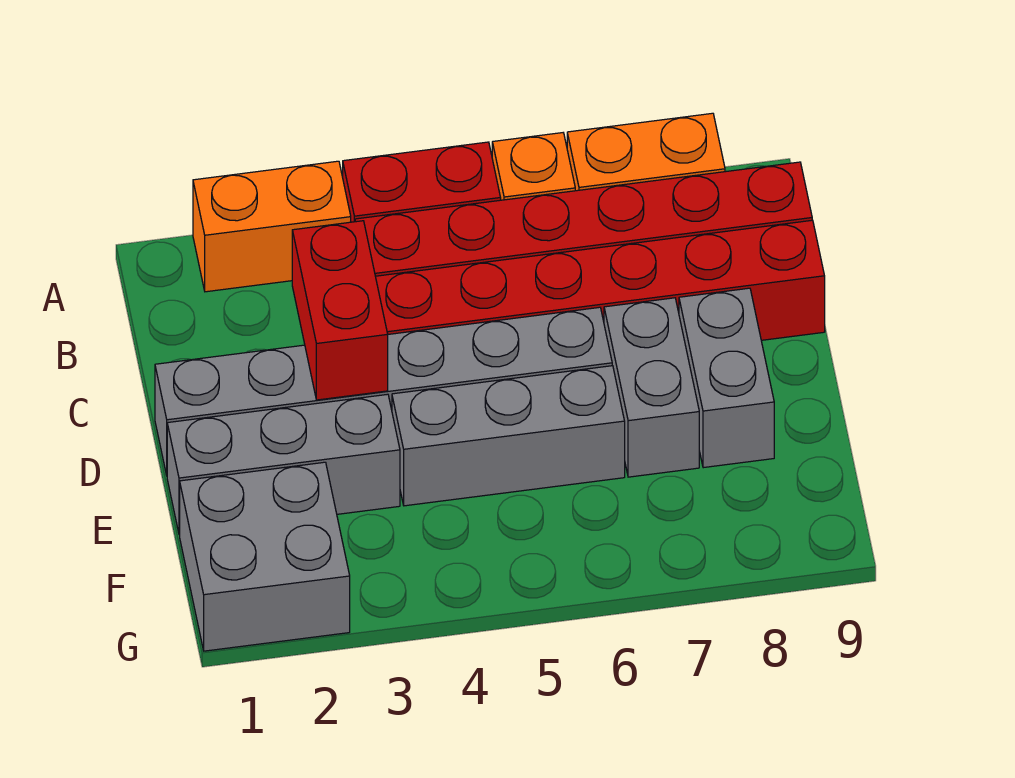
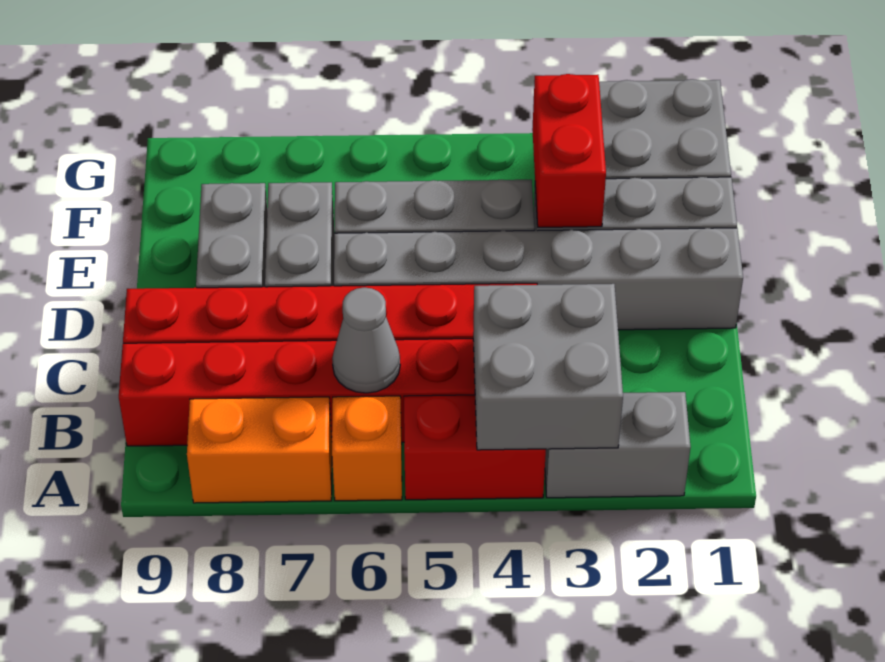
orange brick A2:A3 level 1 -> grey brick A2:A3 level 1
none -> grey brick A3:B4 level 2
none -> grey cone B6 level 2
red brick C3:D3 level 2 -> red brick E3:F3 level 2

